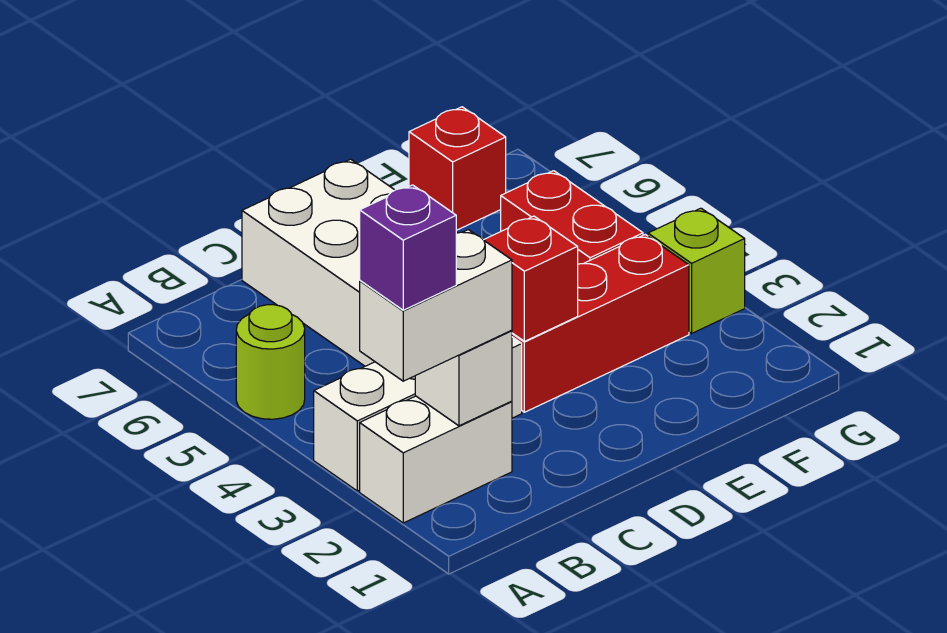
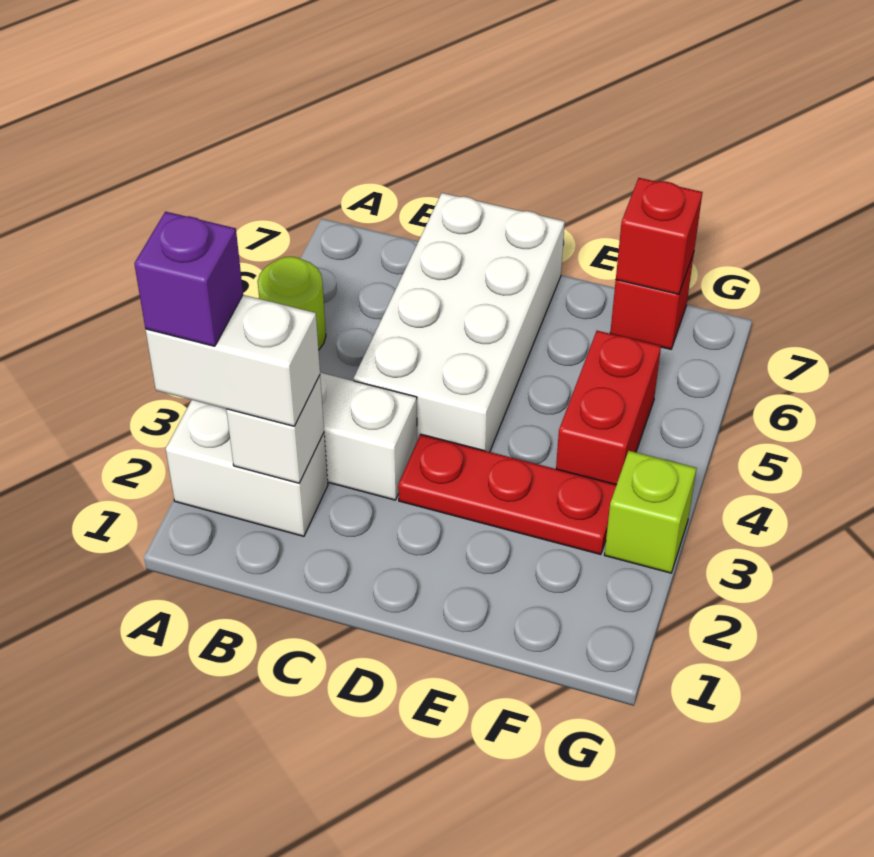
red brick D3:F3 level 1 -> red plate D3:F3 level 1
red brick D3 level 2 -> red brick F7 level 2

